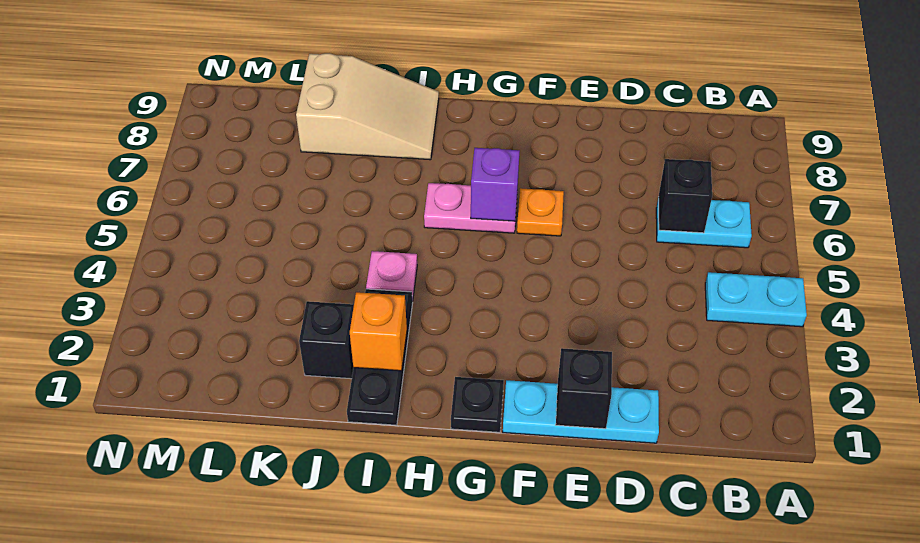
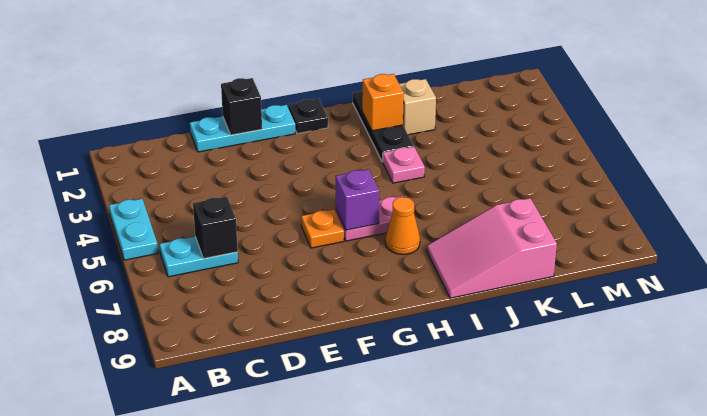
cyan plate A4:B4 level 1 -> cyan plate A4:A5 level 1
none -> orange cone H7 level 1
tan slope I8:K9 level 1 top K -> pink slope I8:K9 level 1 top K
black brick J2 level 1 -> tan brick J2 level 1

